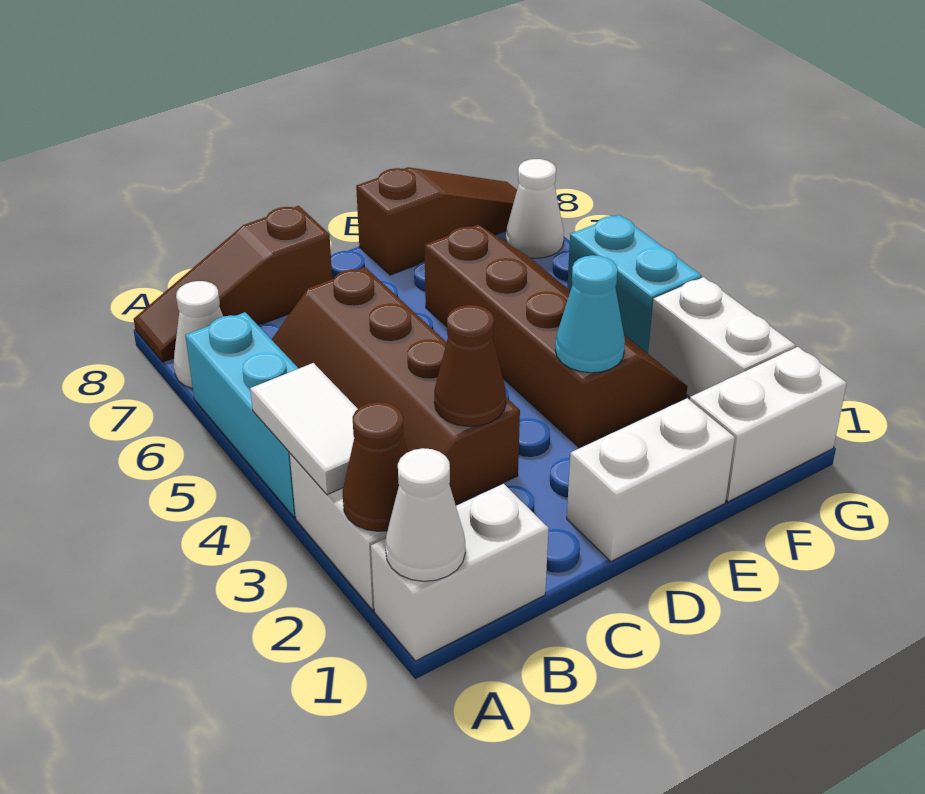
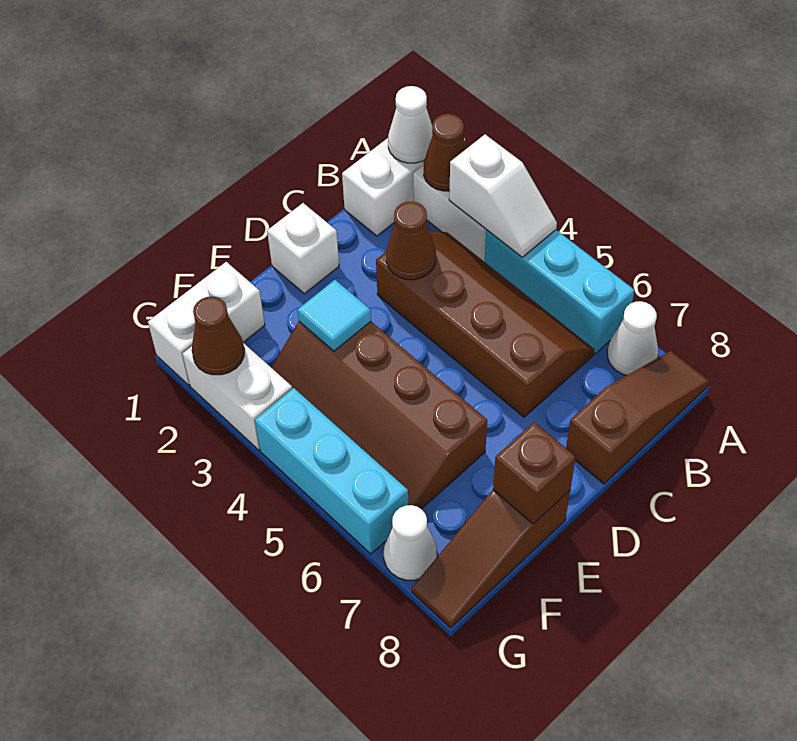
white tile A3:A4 level 2 -> white slope A3:A4 level 2 top 3
white brick D1:E1 level 1 -> white brick D1 level 1
cyan cone E3 level 2 -> cyan tile E3 level 2
none -> brown brick E8 level 2
none -> brown cone G2 level 2
cyan brick G4:G5 level 1 -> cyan brick G4:G6 level 1

